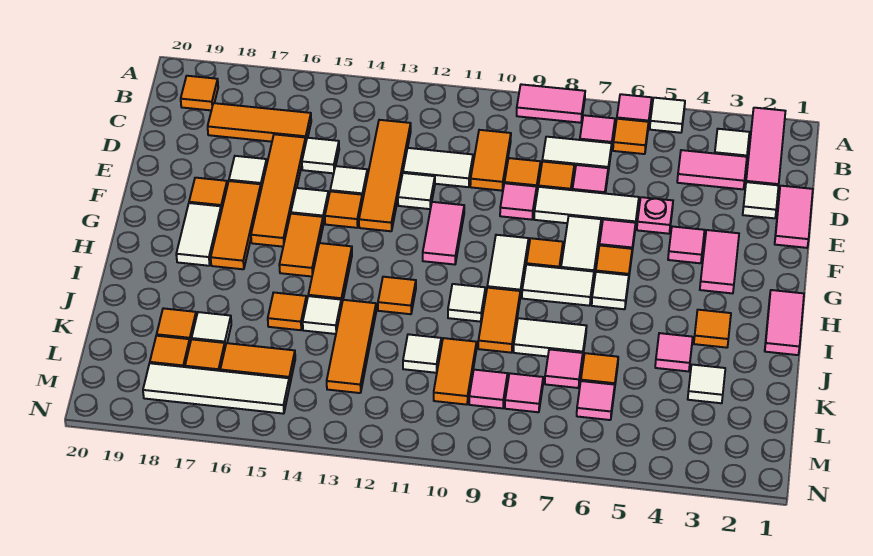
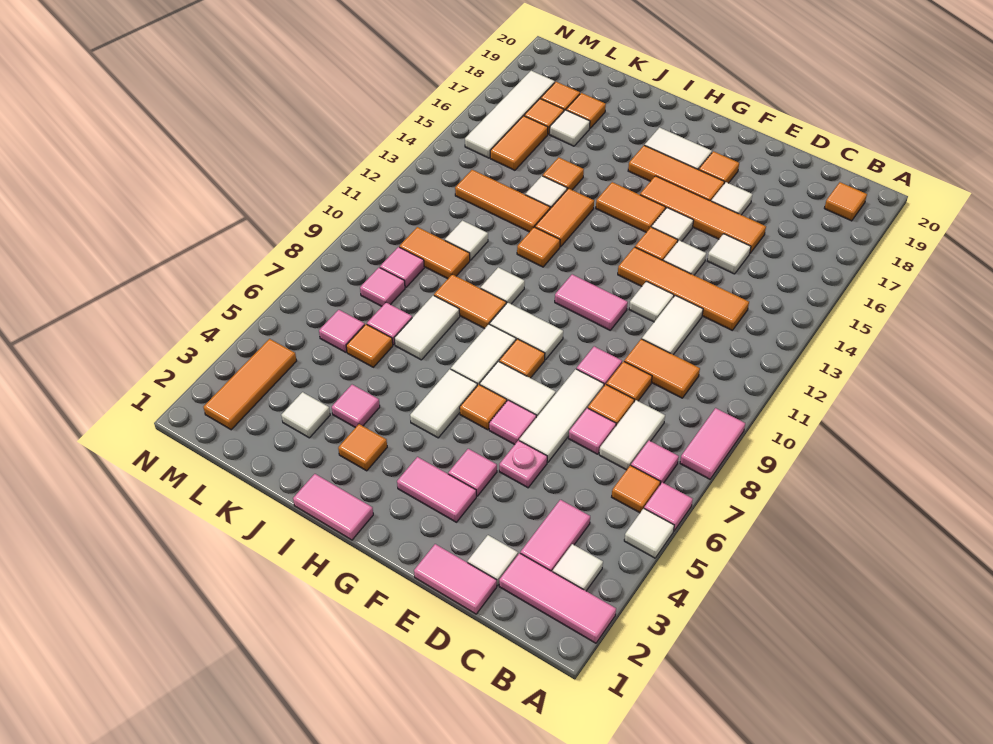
orange tile C16:C18 level 1 -> orange tile M2:M4 level 1
white tile H6 level 1 -> white tile H5:H6 level 1
orange tile H14:I14 level 1 -> orange tile I13:I14 level 1

